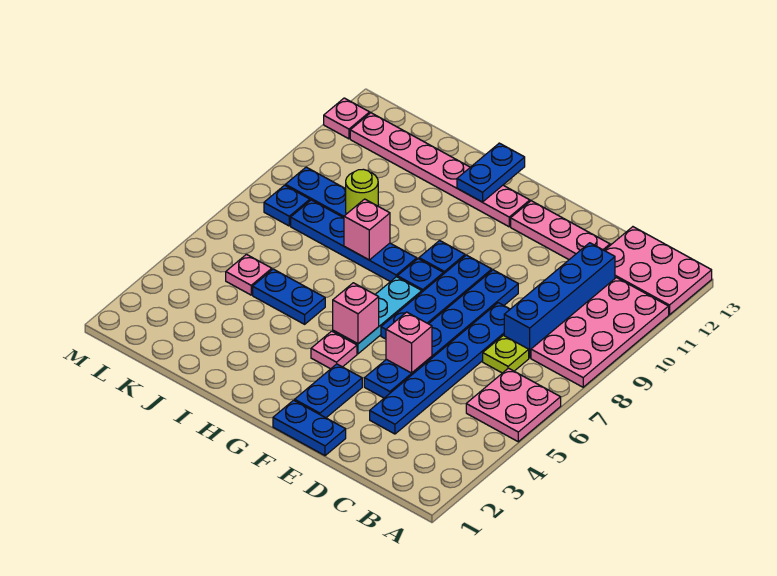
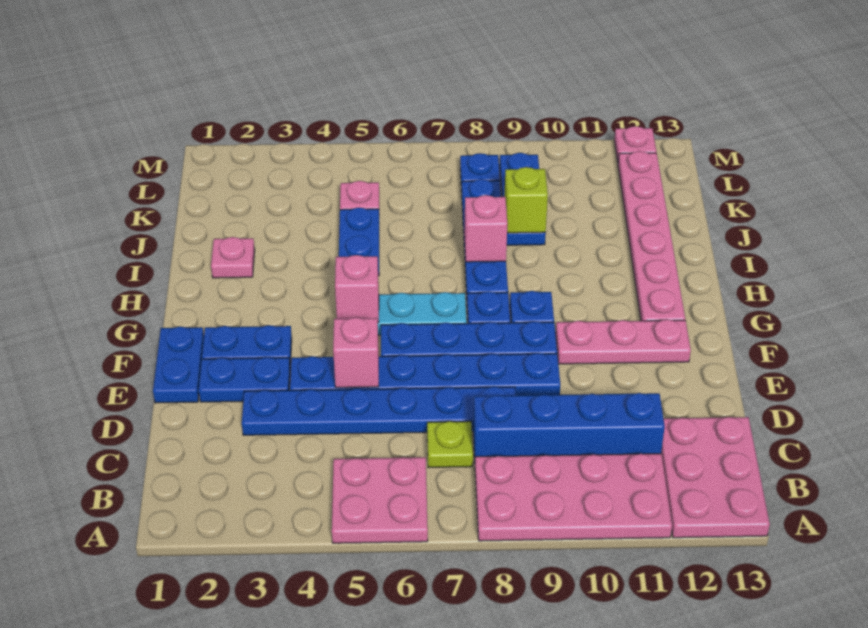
pink plate D12:F12 level 1 -> pink plate F10:F12 level 1
pink plate G4 level 1 -> pink plate I2 level 1
blue plate H12:H13 level 2 -> blue plate E2:E3 level 1
lime round brick J9 level 2 -> lime brick J9 level 2

